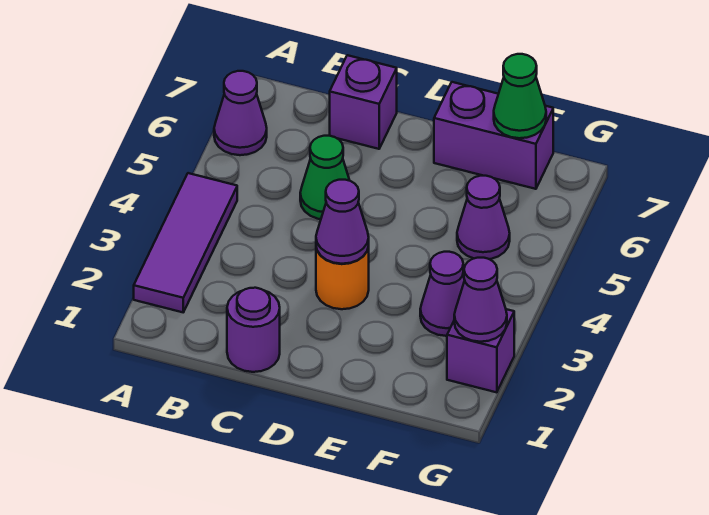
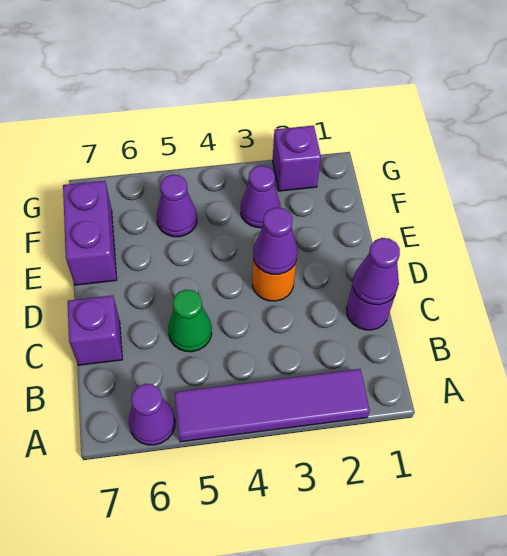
purple tile A2:A4 level 1 -> purple tile A2:A5 level 1
green cone F7 level 2 -> none
purple cone G2 level 2 -> purple cone C1 level 2

